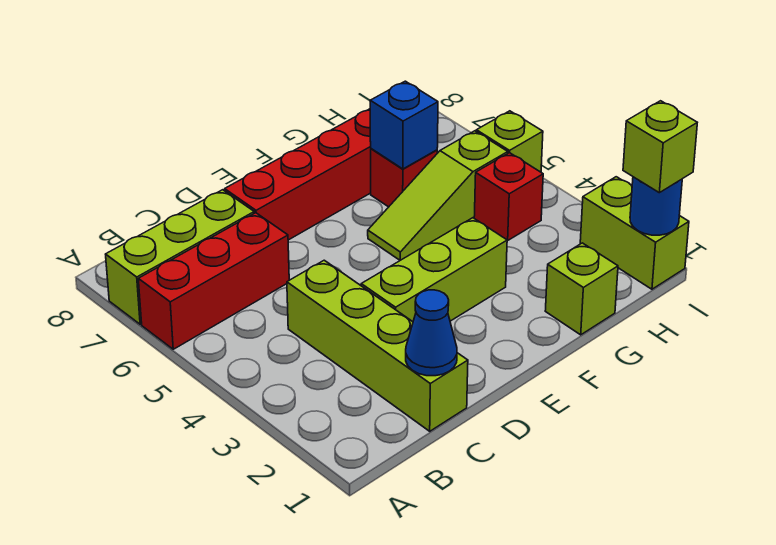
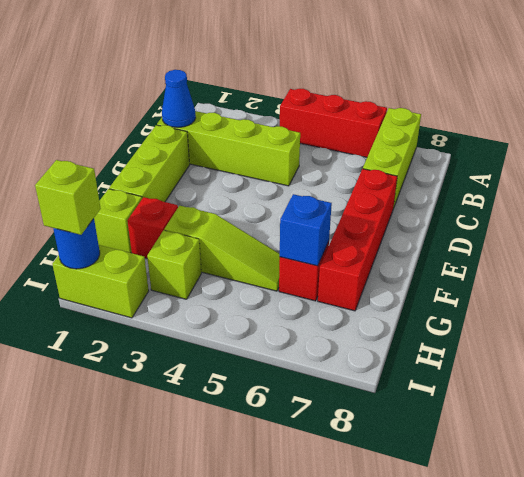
red brick A6:C6 level 1 -> red brick A4:A6 level 1
lime brick D3:F3 level 1 -> lime brick D1:F1 level 1
lime slope F5:H5 level 1 top H -> lime slope G3:G5 level 1 top 3
red brick H4 level 1 -> red brick G2 level 1
lime brick I5 level 1 -> lime brick H3 level 1

